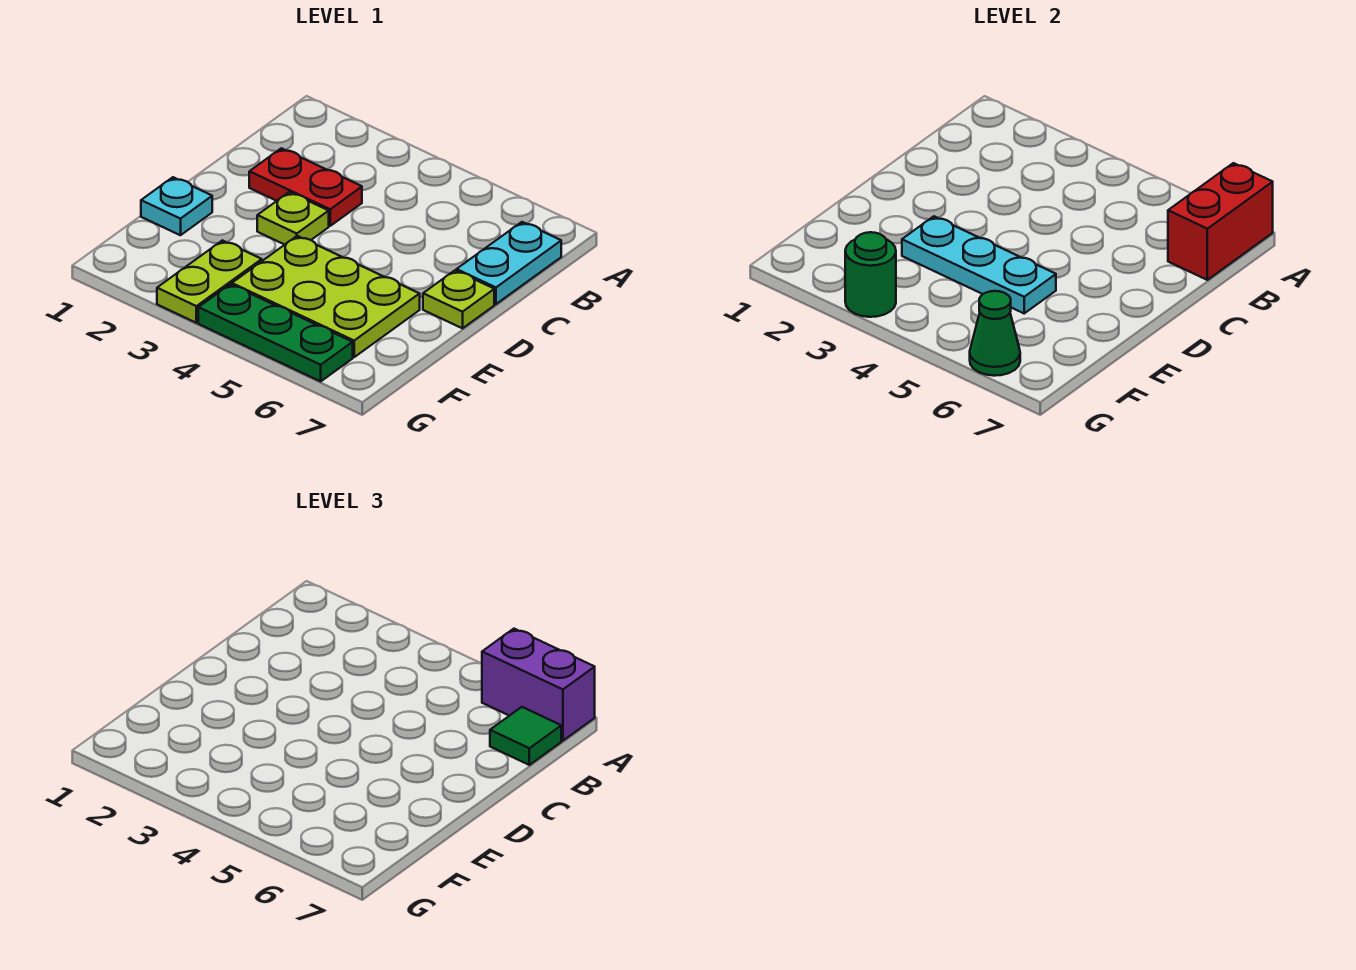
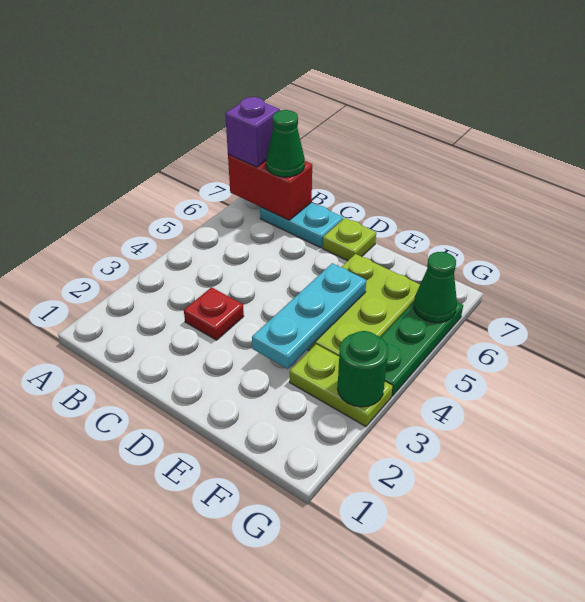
purple brick A6:A7 level 3 -> purple brick A7 level 3
green tile B7 level 3 -> green cone B7 level 3
red plate C2:C3 level 1 -> red plate C3 level 1
lime plate D3 level 1 -> none
cyan plate E1 level 1 -> none

